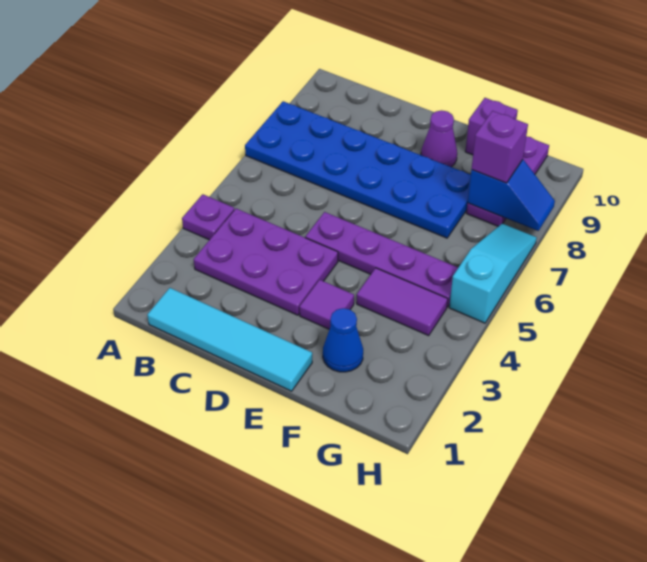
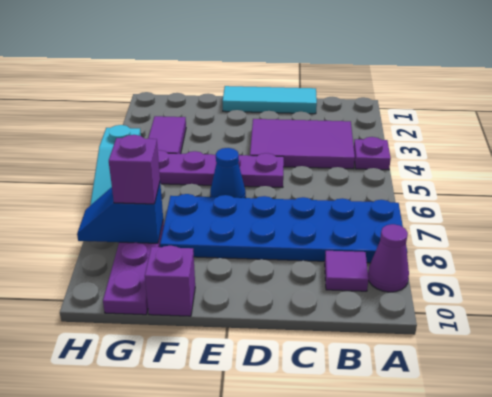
cyan tile B1:E1 level 1 -> cyan tile C1:E1 level 1
purple plate B3:D4 level 1 -> purple tile B3:D4 level 1
purple tile E3 level 1 -> purple tile B9 level 1
purple cone E9 level 1 -> purple cone A9 level 1
blue cone F2 level 1 -> blue cone E6 level 1
purple tile F4:G4 level 1 -> purple tile G3:G4 level 1

